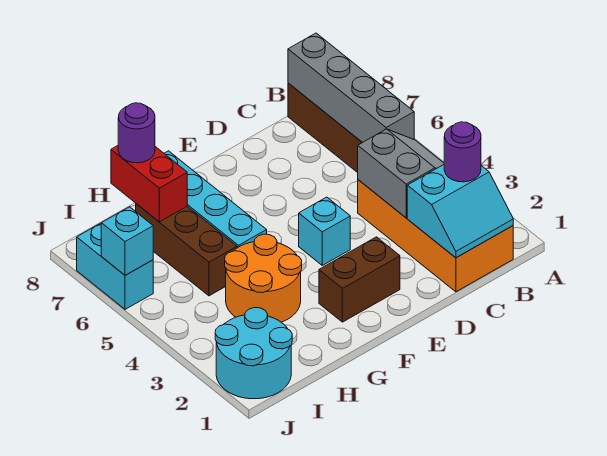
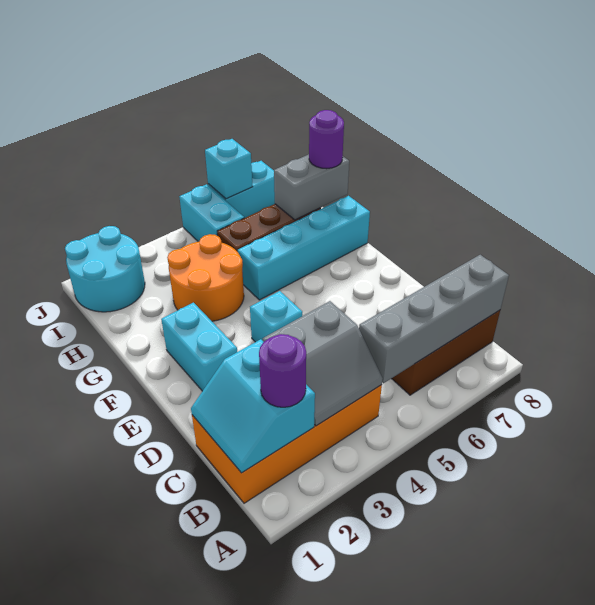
brown brick E2:F2 level 1 -> cyan brick E2:F2 level 1
red brick H7:H8 level 2 -> grey brick H7:H8 level 2
none -> cyan brick I5:J5 level 1

